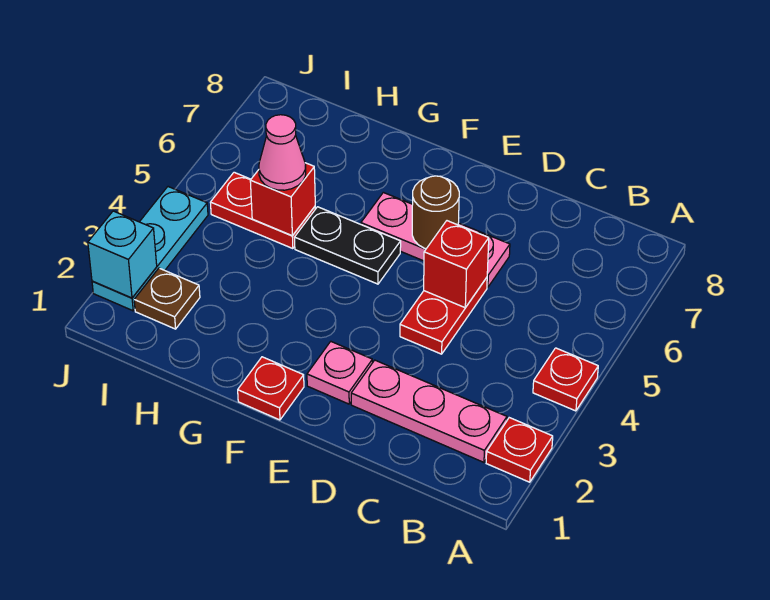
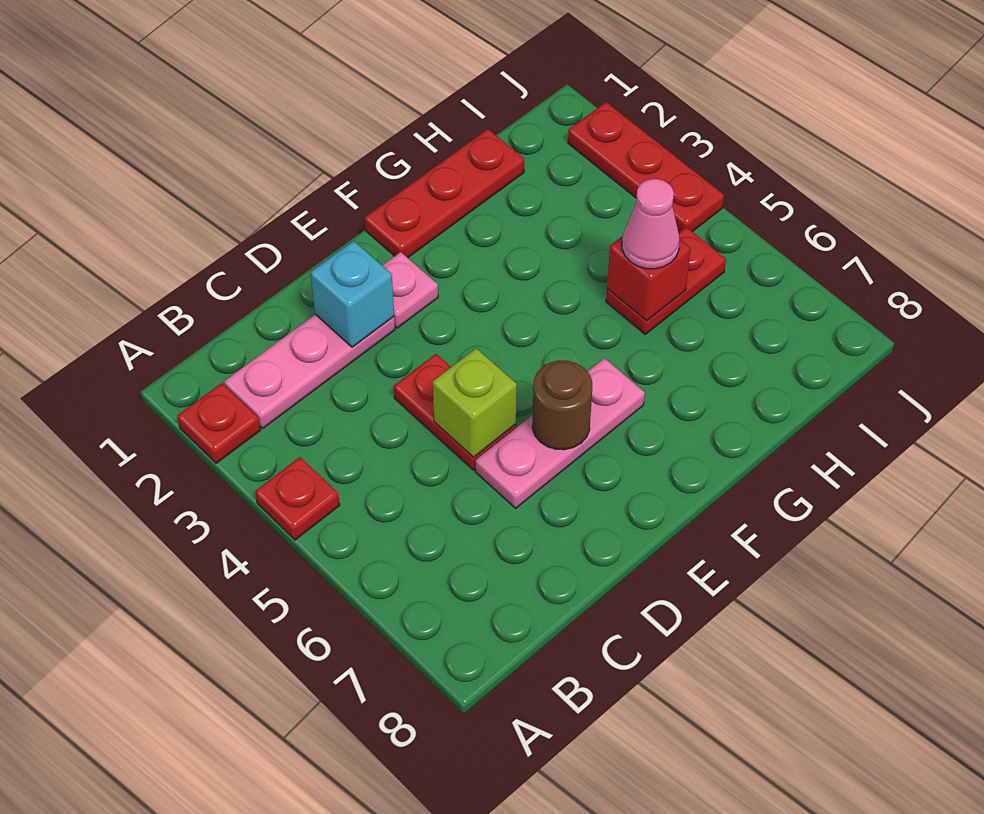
red brick D5 level 2 -> lime brick D5 level 2
red plate F1 level 1 -> red plate F1:H1 level 1
black plate F5:G5 level 1 -> none
brown plate I2 level 1 -> none
cyan plate J2:J4 level 1 -> red plate J2:J4 level 1
cyan brick J2 level 2 -> cyan brick D2 level 2

